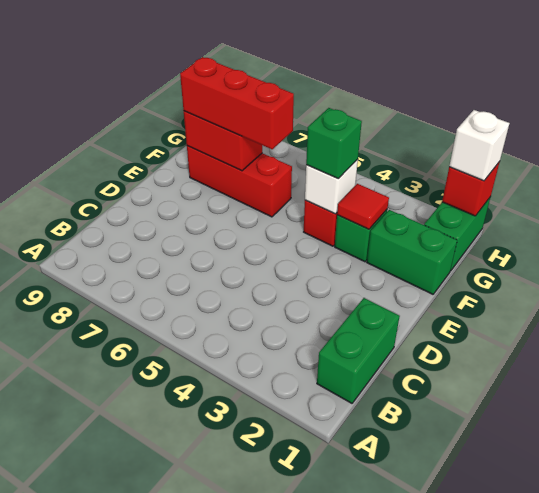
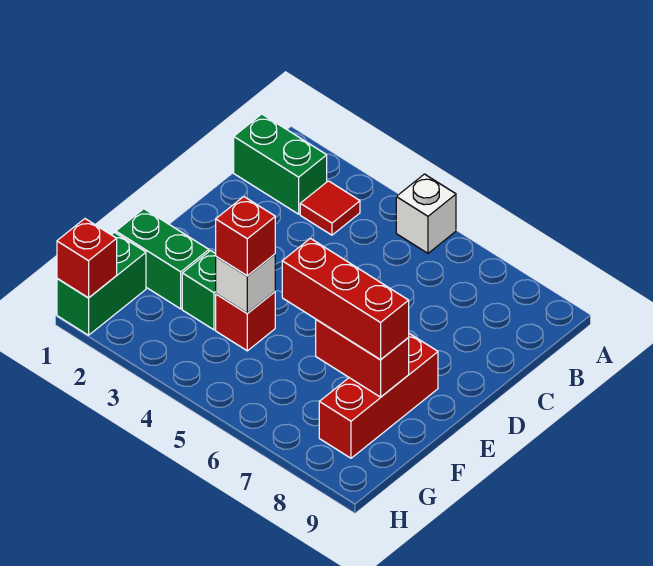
green brick B1:C1 level 1 -> green brick B1:B2 level 1
red tile F3 level 2 -> red tile B3 level 1
green brick F4 level 3 -> red brick F4 level 3
red brick F6:F8 level 1 -> red brick E8:G8 level 1
white brick H1 level 3 -> white brick A5 level 1

